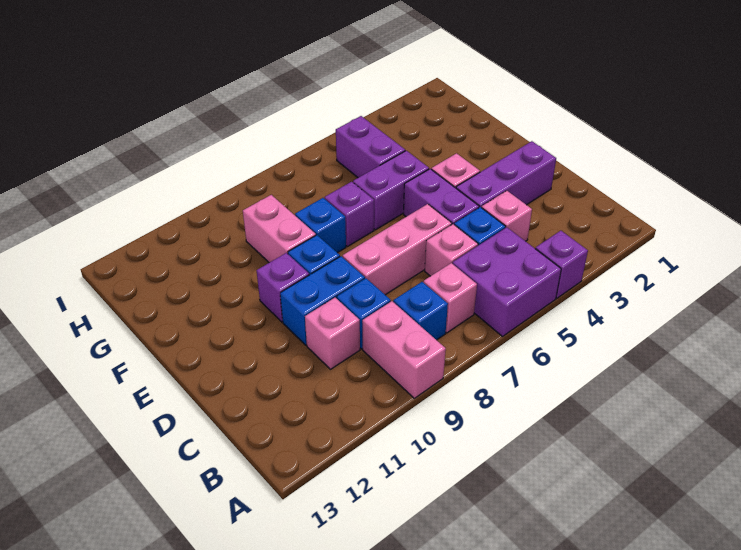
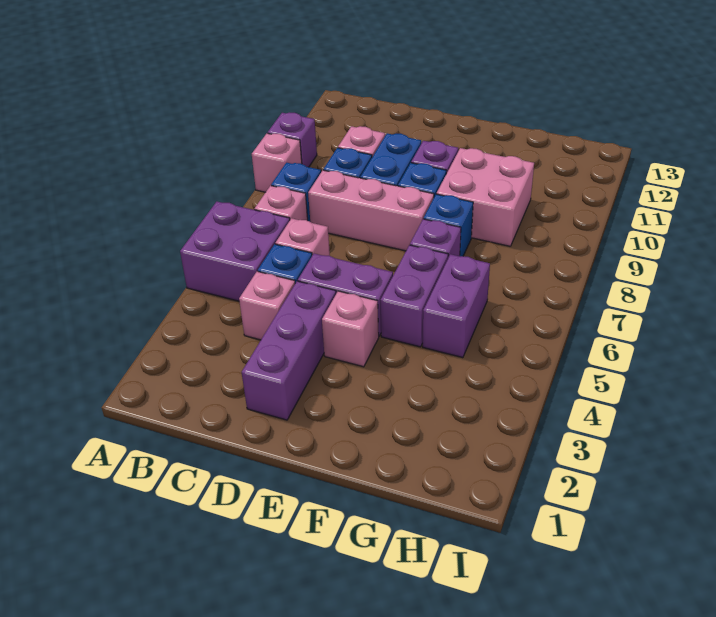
purple brick A4 level 1 -> purple brick A10 level 1
pink brick A9:B9 level 1 -> pink brick A9 level 1
pink brick D6:D8 level 1 -> pink brick C8:E8 level 1
pink brick F9:G9 level 1 -> pink brick F9:G10 level 1
purple brick G5:H5 level 1 -> purple brick G5:G6 level 1

